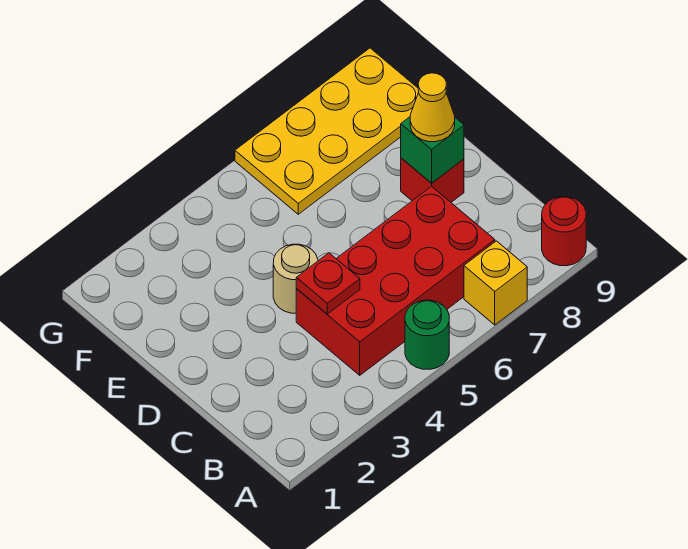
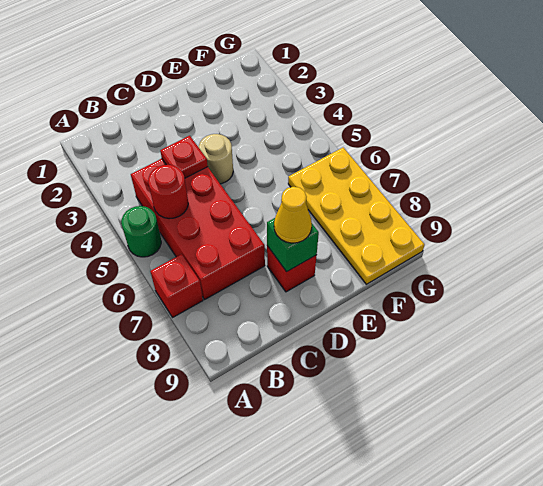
yellow brick A7 level 1 -> red brick A7 level 1
red round brick A9 level 1 -> red round brick B5 level 2

